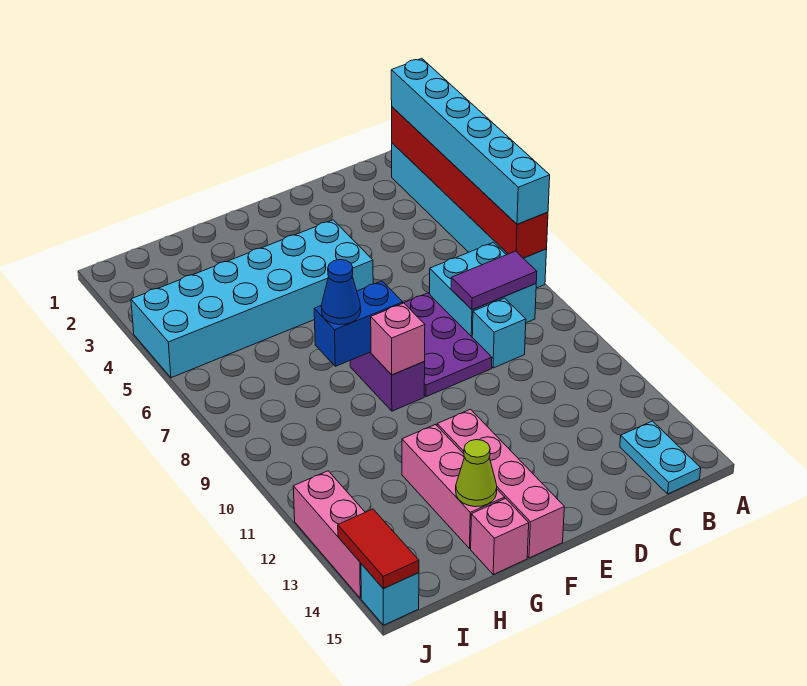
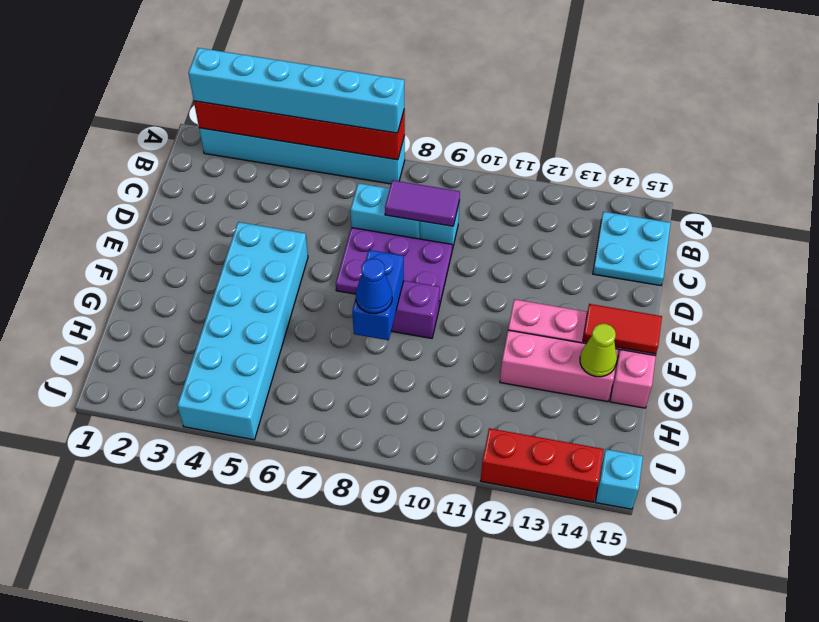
cyan brick B7:C8 level 1 -> cyan brick C7:C8 level 1
purple tile B8:C8 level 2 -> purple tile C8:C9 level 2
cyan plate B14:B15 level 1 -> cyan plate B14:C15 level 1
pink brick F9 level 2 -> none
pink brick J12:J14 level 1 -> red brick J12:J14 level 1
red tile J14:J15 level 2 -> red tile F14:F15 level 2

